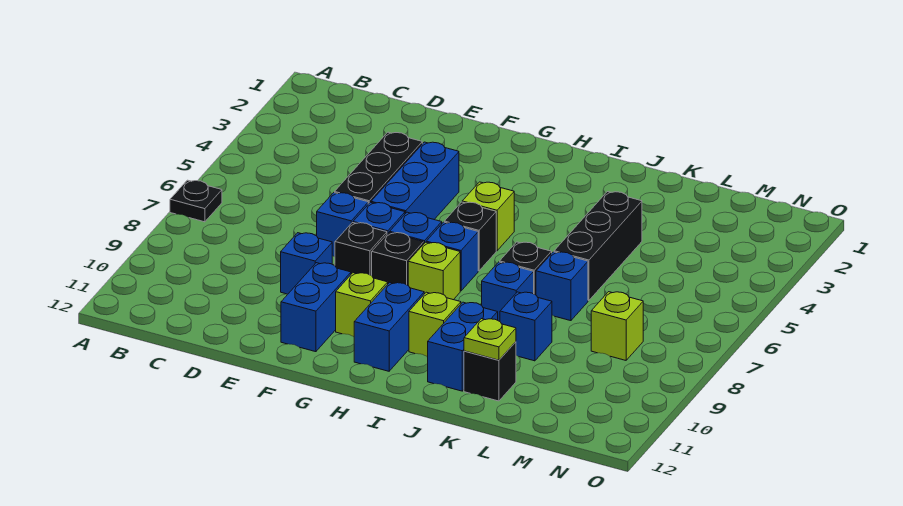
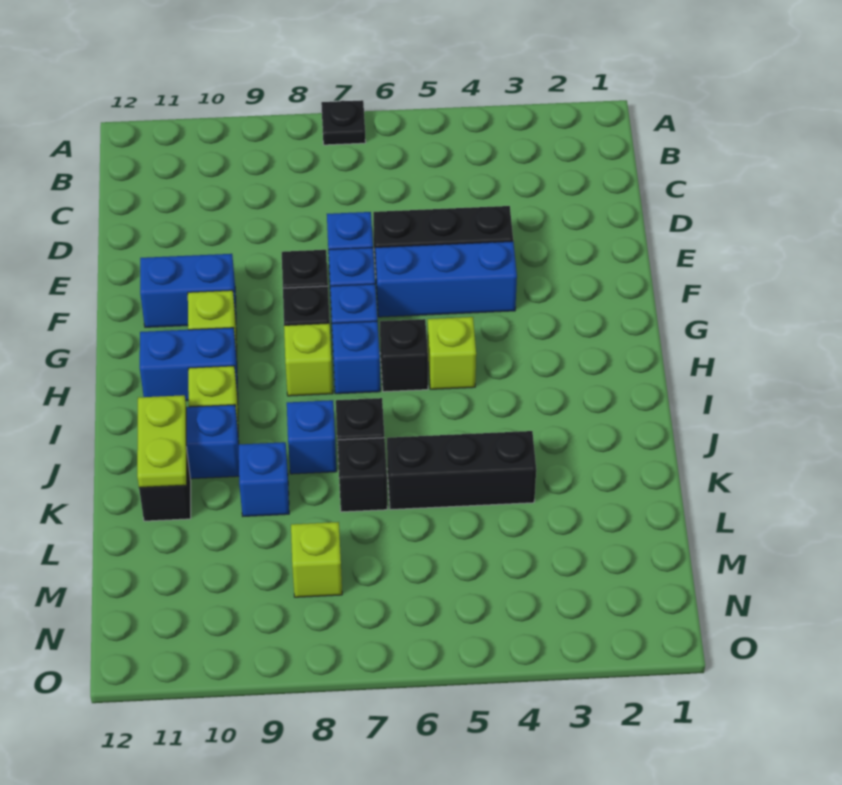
blue brick E9 level 1 -> none
blue brick K7 level 1 -> black brick K7 level 1
lime plate K11 level 2 -> lime plate J11:K11 level 2

